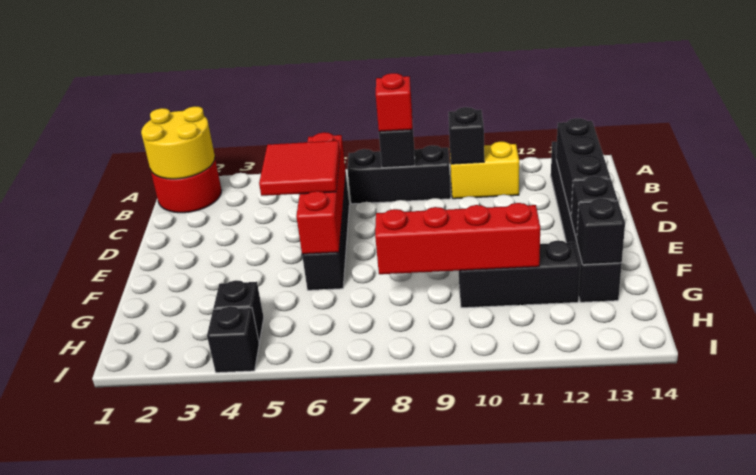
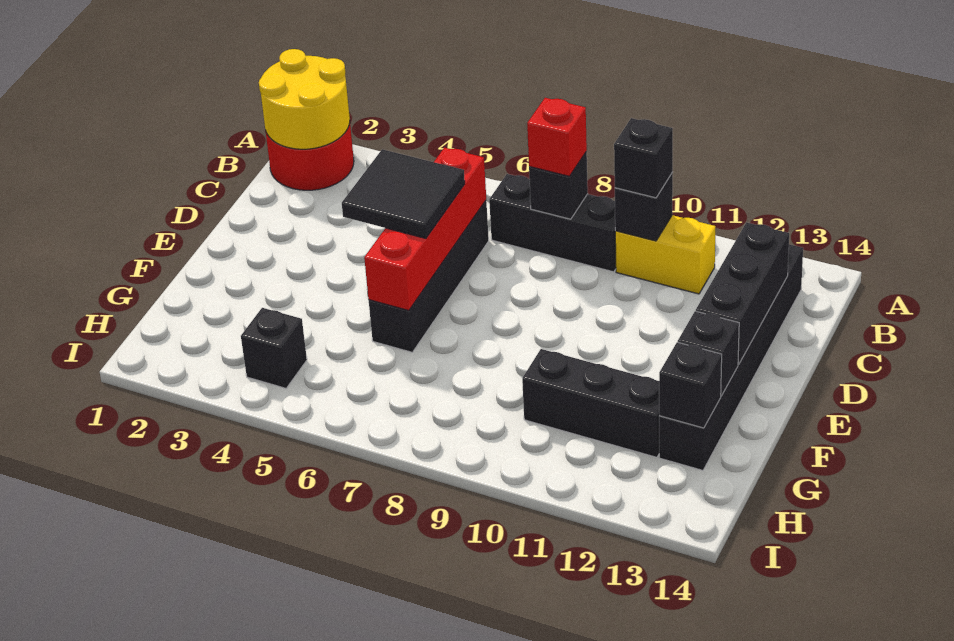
red tile D5:E6 level 3 -> black tile D5:E6 level 3
red brick G8:G11 level 2 -> none
black brick I4 level 1 -> black brick B10 level 3

